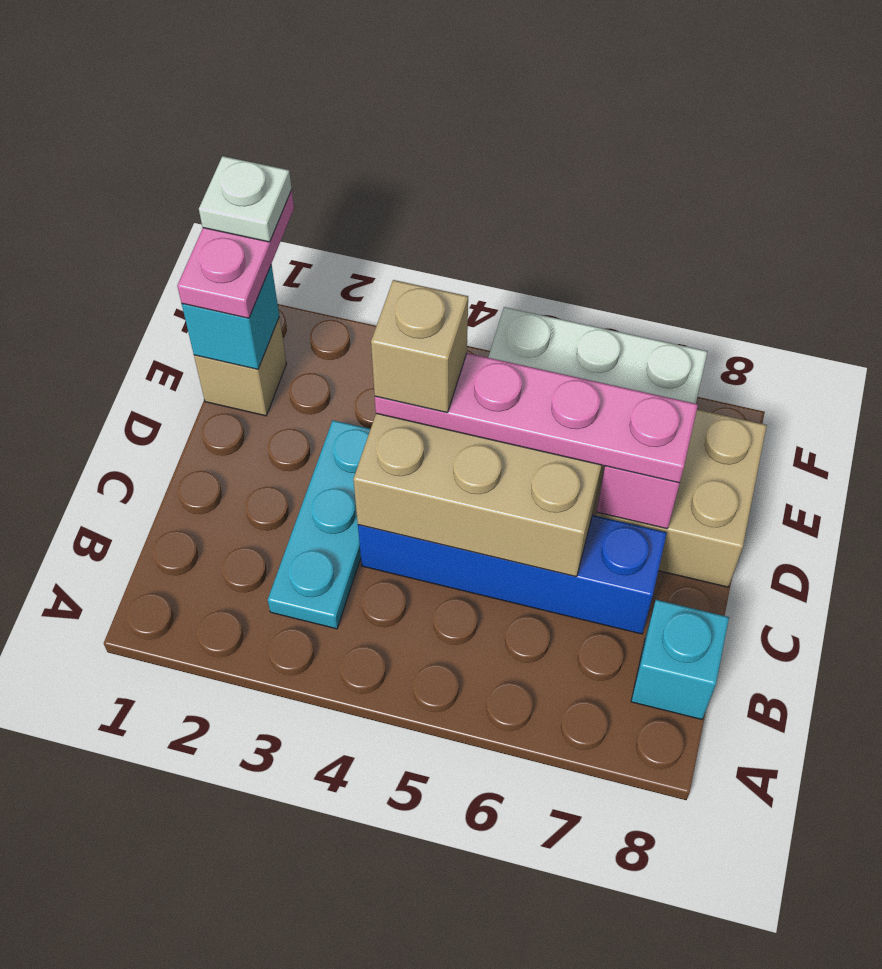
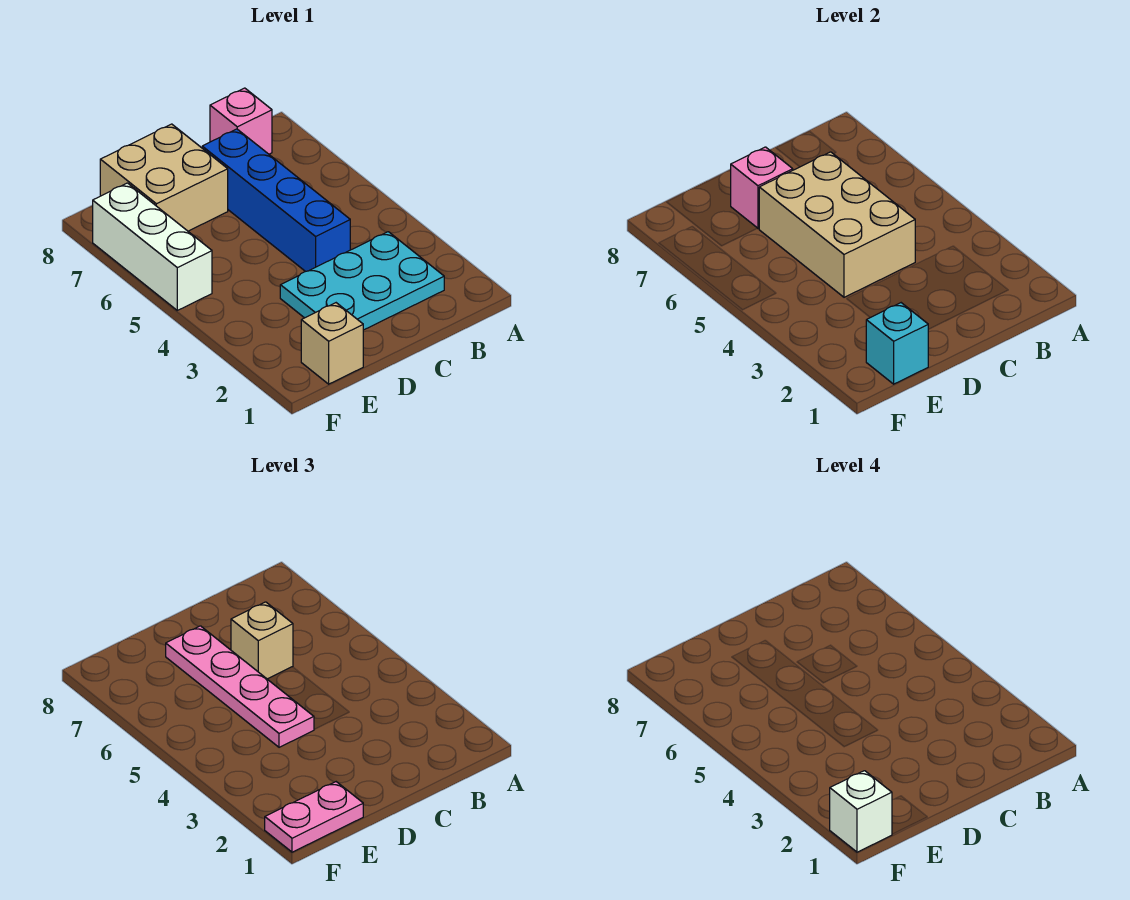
cyan plate B3:D3 level 1 -> cyan plate B2:D3 level 1
cyan brick B8 level 1 -> pink brick B8 level 1
tan brick D4 level 4 -> tan brick C6 level 3
white plate F1 level 4 -> white brick F1 level 4

